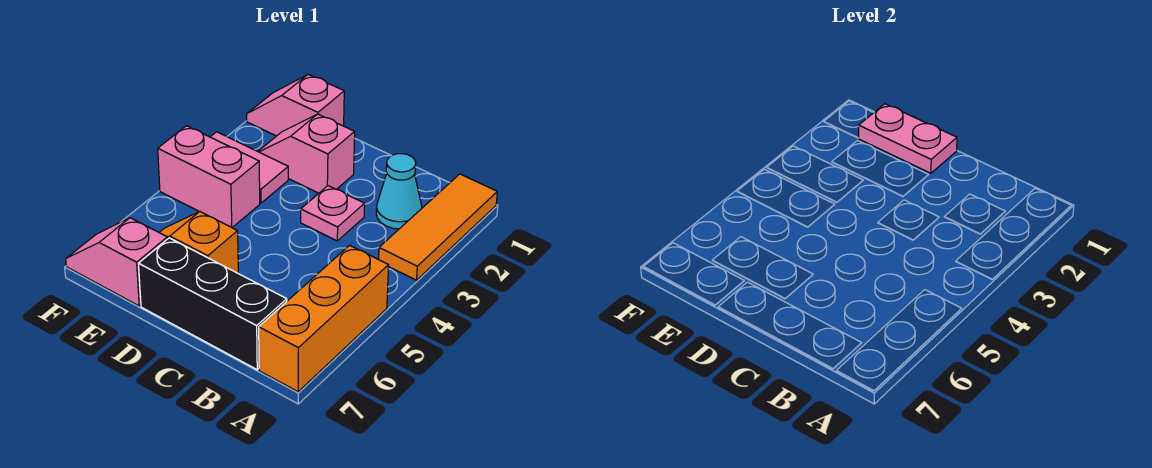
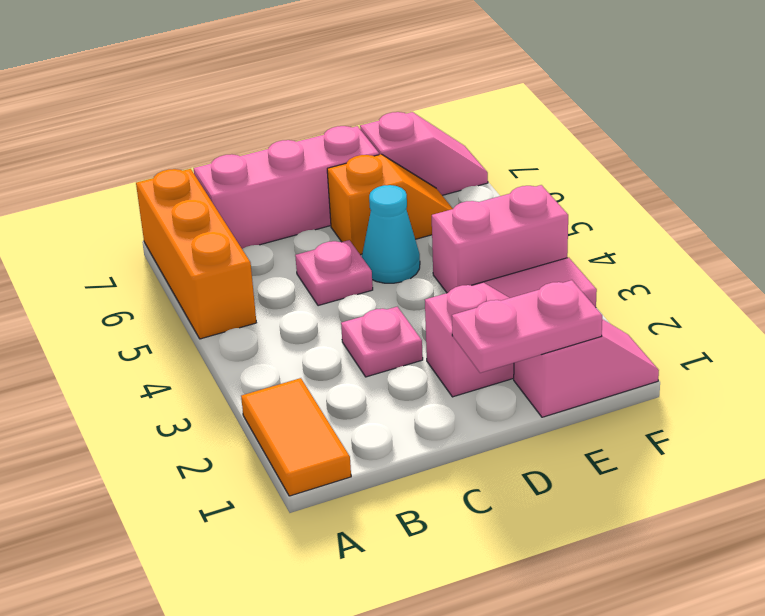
orange tile A1:A3 level 1 -> orange tile A1:A2 level 1
cyan cone B2 level 1 -> cyan cone D5 level 1
black brick B7:D7 level 1 -> pink brick B7:D7 level 1
none -> pink plate C5 level 1

